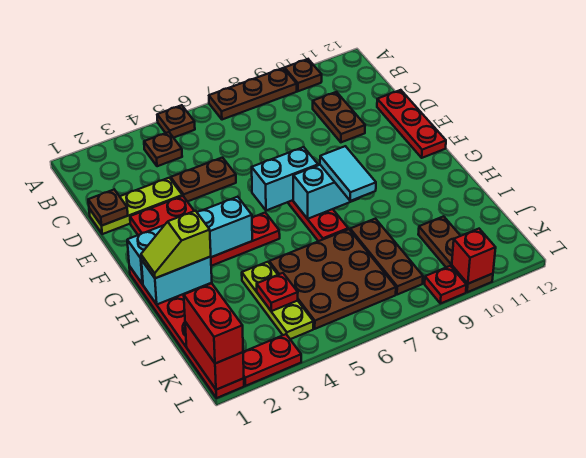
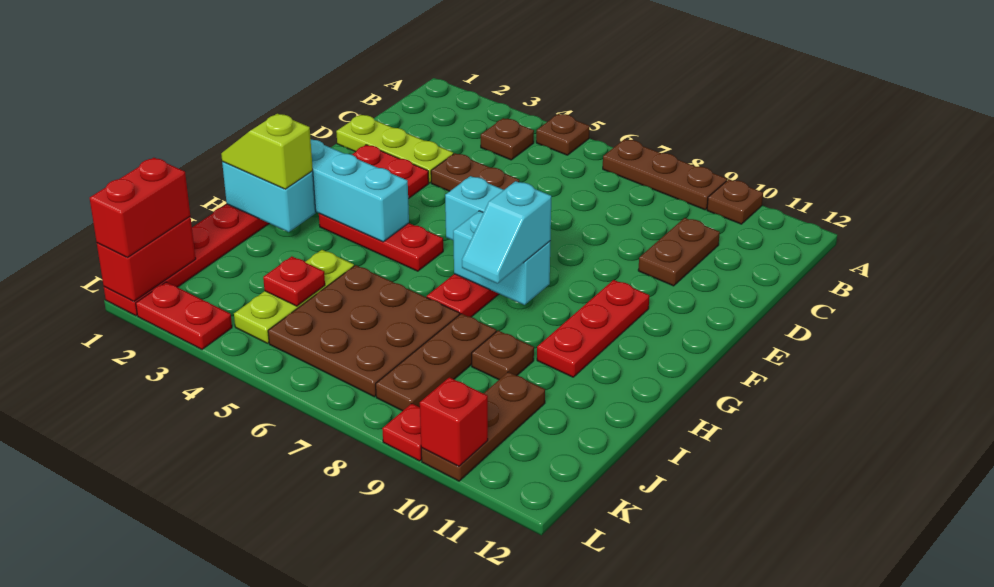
brown plate D1 level 2 -> brown plate I9 level 1
red plate D12:F12 level 1 -> red plate F10:H10 level 1
cyan tile G8:H8 level 3 -> cyan slope G8:H8 level 3 top G

